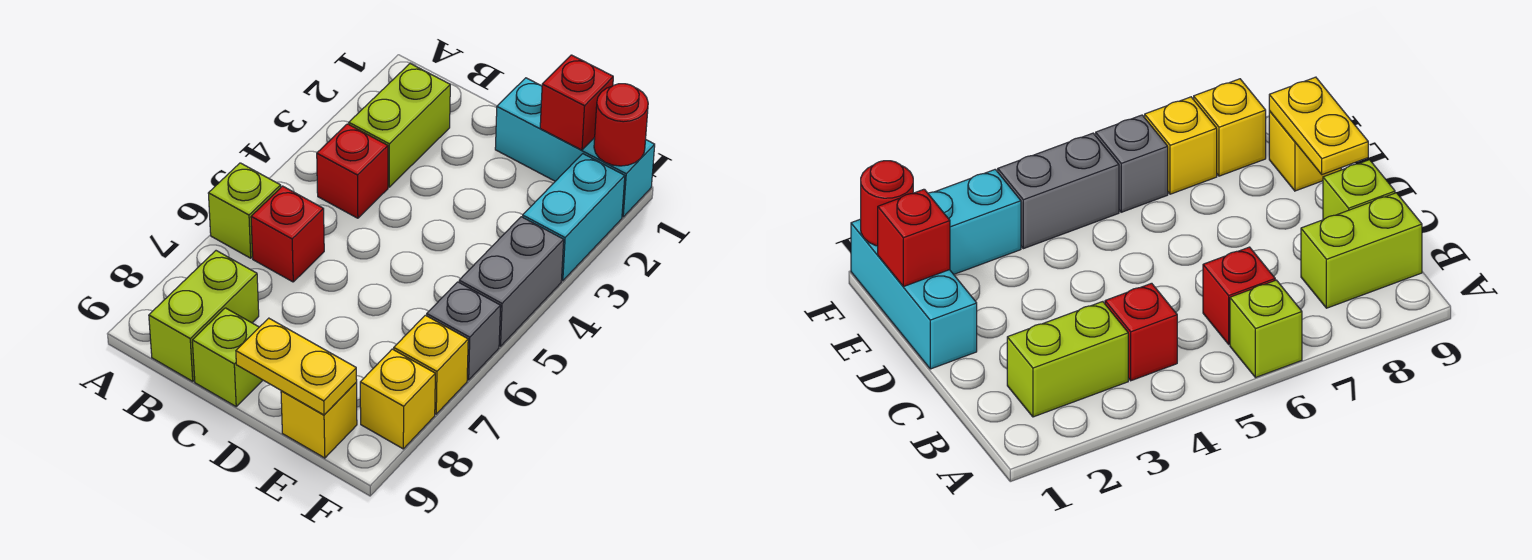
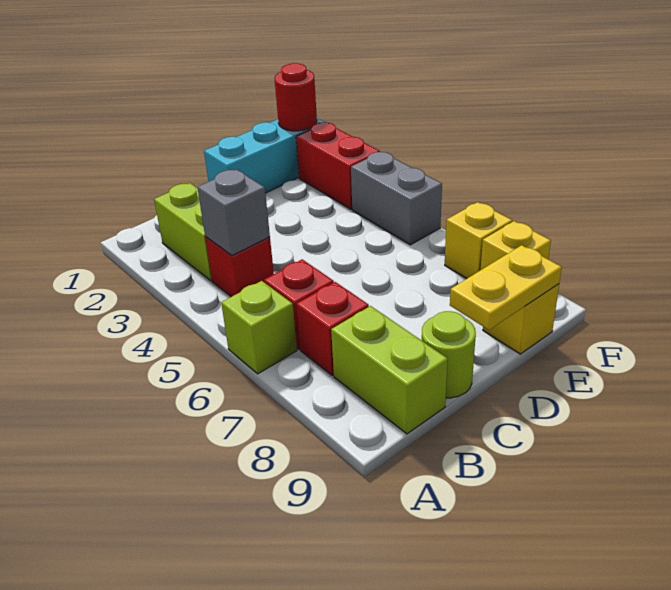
lime brick C9 level 1 -> lime round brick C9 level 1
red brick E1 level 2 -> red brick B7 level 1
cyan brick F2:F3 level 1 -> red brick F2:F3 level 1
grey brick F6 level 1 -> grey brick B4 level 2

